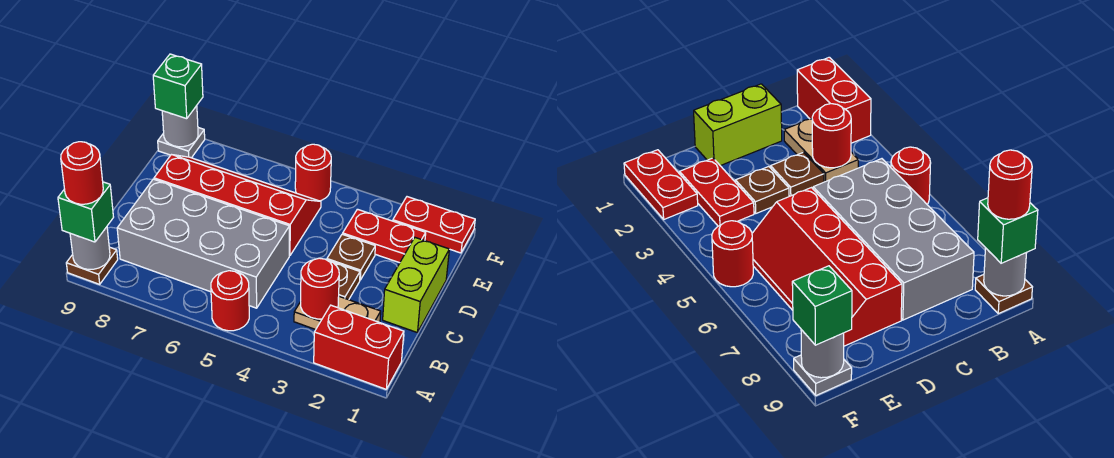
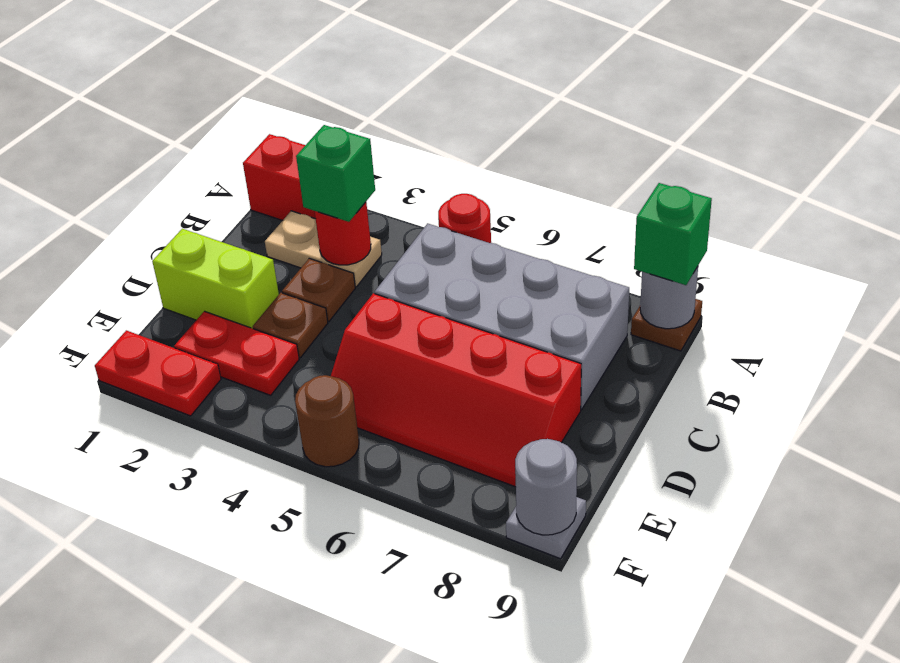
red round brick A9 level 4 -> none
lime brick C1:D1 level 1 -> lime brick D1:D2 level 1
red round brick F5 level 1 -> brown round brick F5 level 1
green brick F9 level 3 -> green brick B3 level 3

